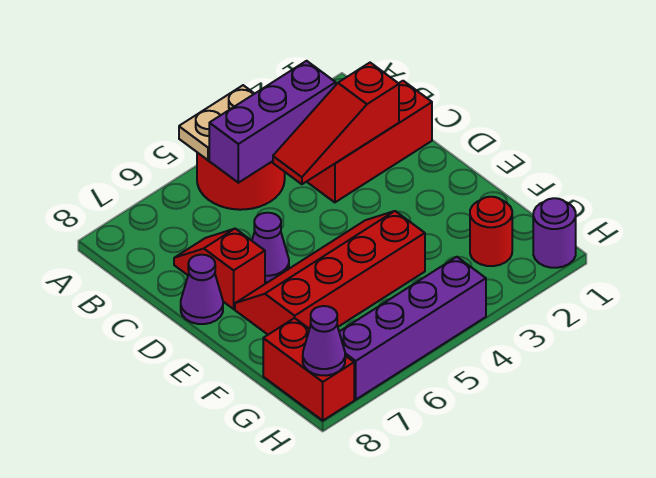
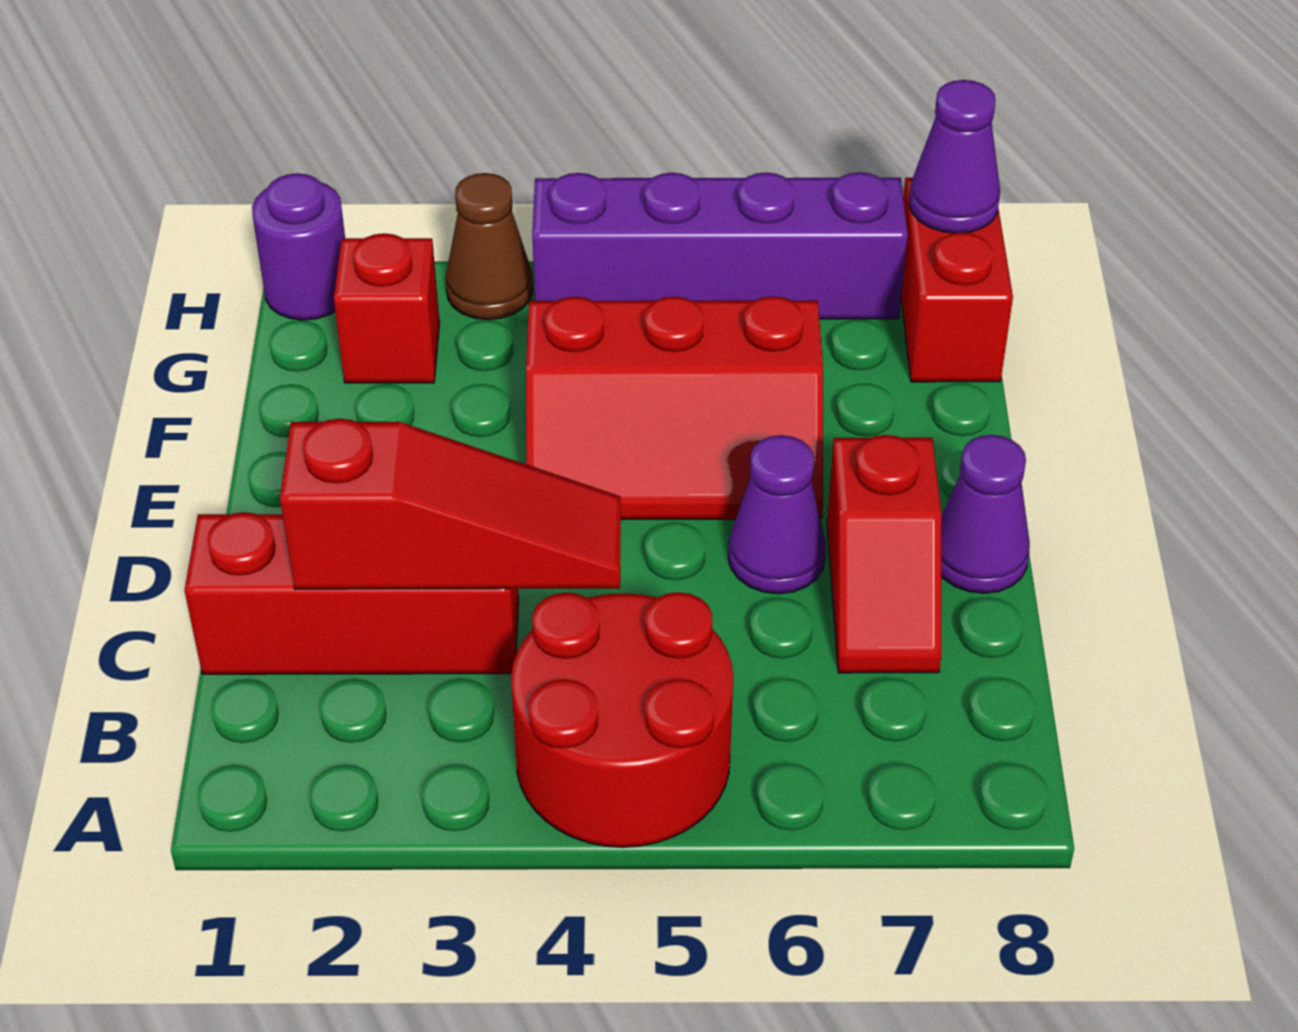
tan plate A4:A5 level 2 -> none
purple brick B3:B5 level 2 -> none
red slope E4:F7 level 1 top F -> red slope E4:F6 level 1 top F
red round brick G2 level 1 -> red brick G2 level 1
none -> brown cone H3 level 1

